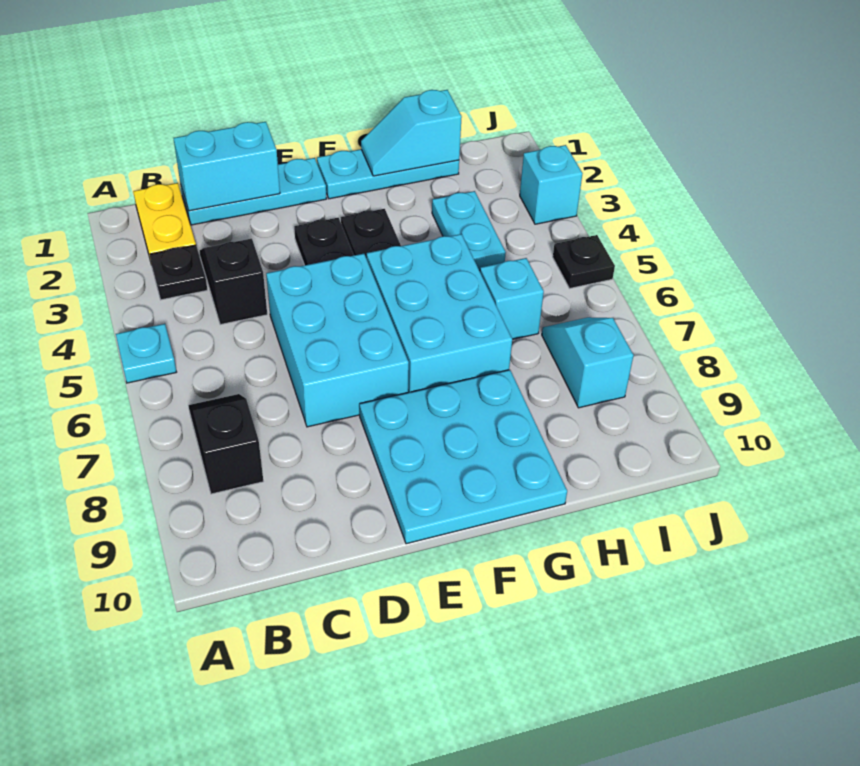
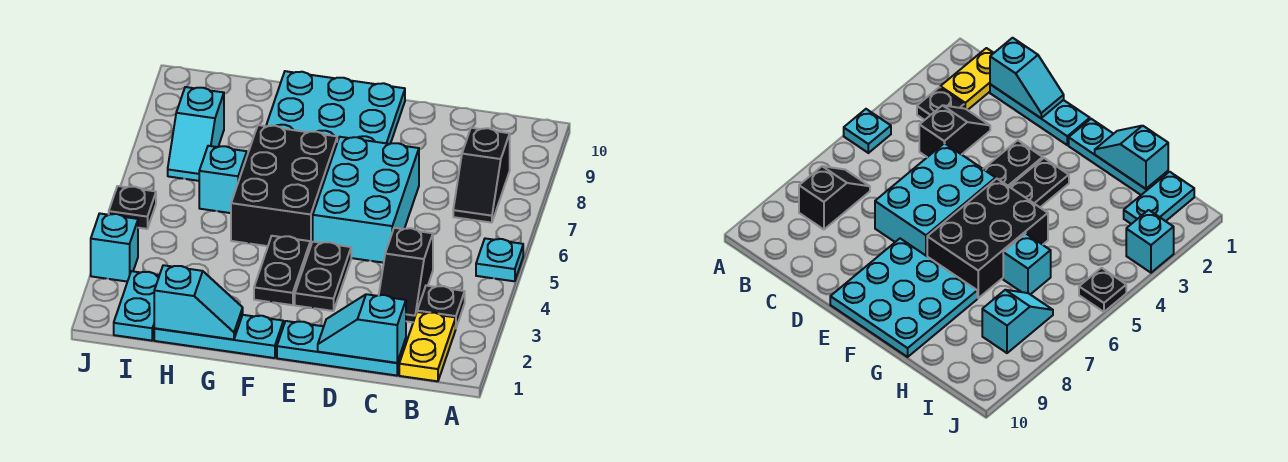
cyan brick C1:D1 level 2 -> cyan slope C1:D1 level 2 top C
cyan brick F5:G7 level 1 -> black brick F5:G7 level 1
cyan plate H3:H4 level 1 -> cyan plate I1:I2 level 1

